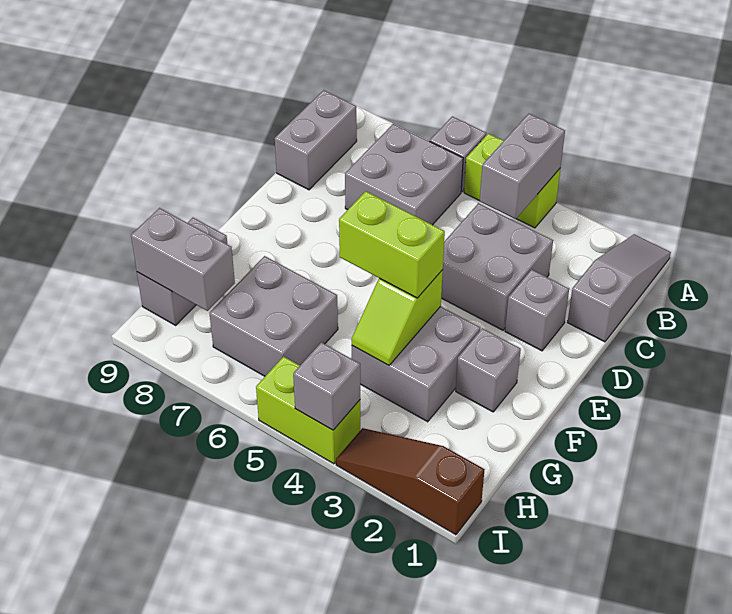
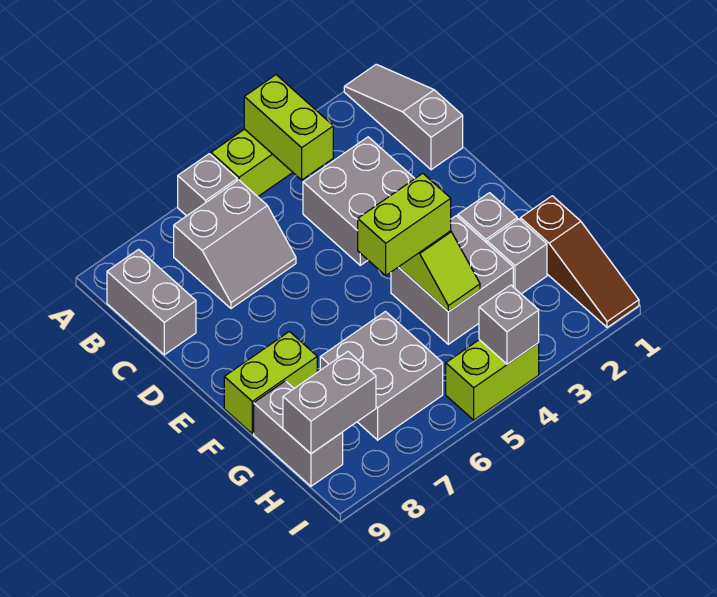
grey brick A4:B4 level 2 -> lime brick A4:B4 level 2
grey brick B6:C7 level 1 -> grey slope B6:C7 level 1 top B
grey brick D2 level 1 -> grey brick G2 level 1
none -> lime brick F8:F9 level 1
brown slope I1:I3 level 1 top 1 -> brown slope G1:I1 level 1 top G

